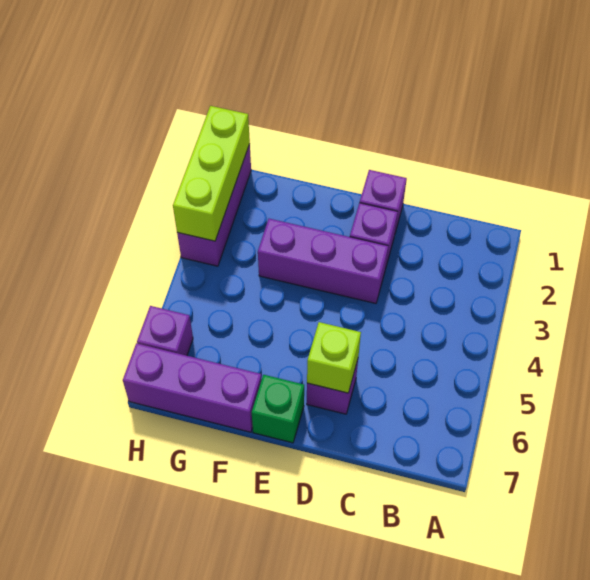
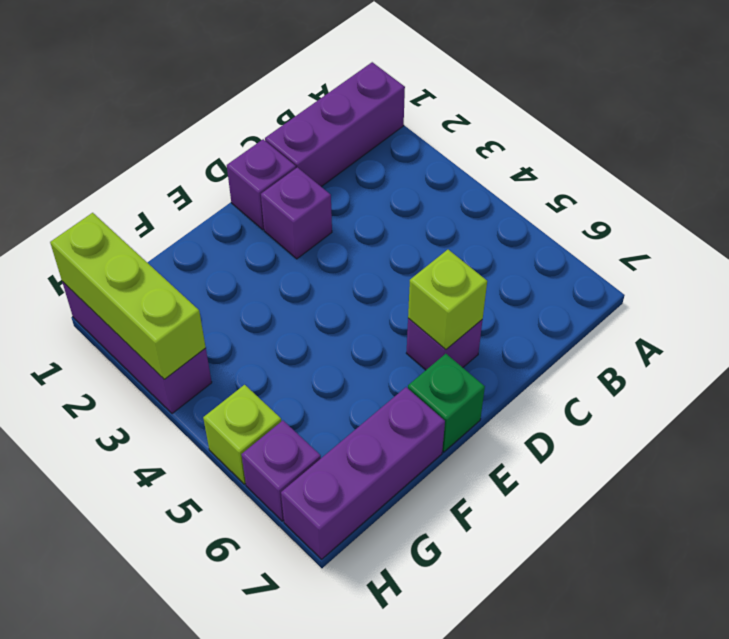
purple brick D3:F3 level 1 -> purple brick A1:C1 level 1
none -> lime brick H5 level 1

